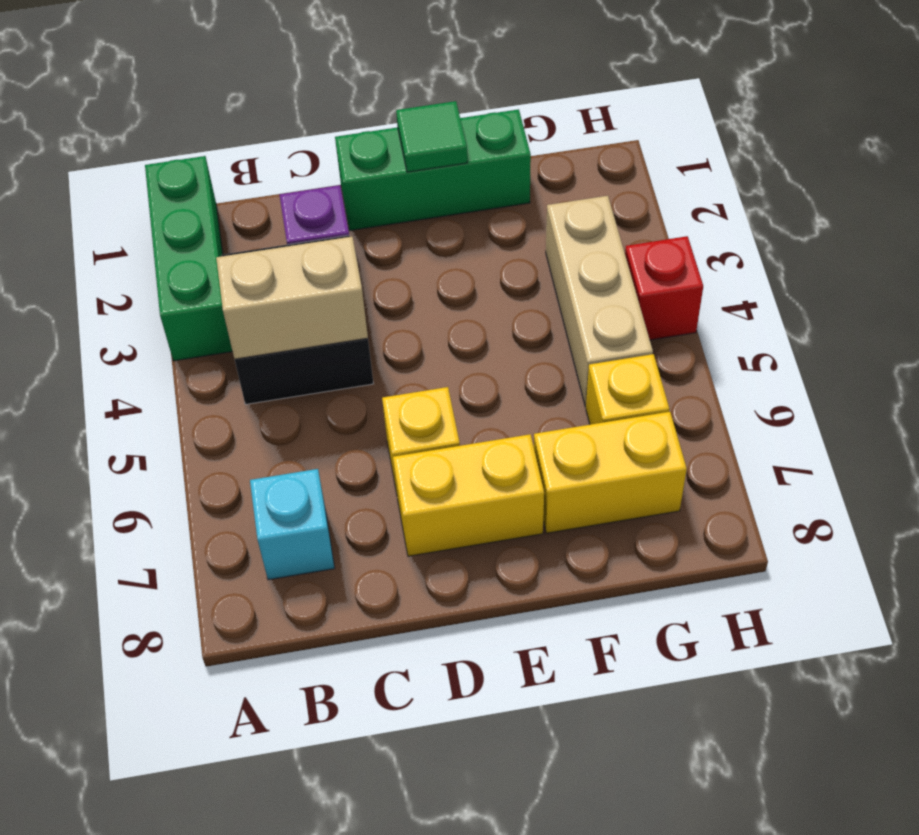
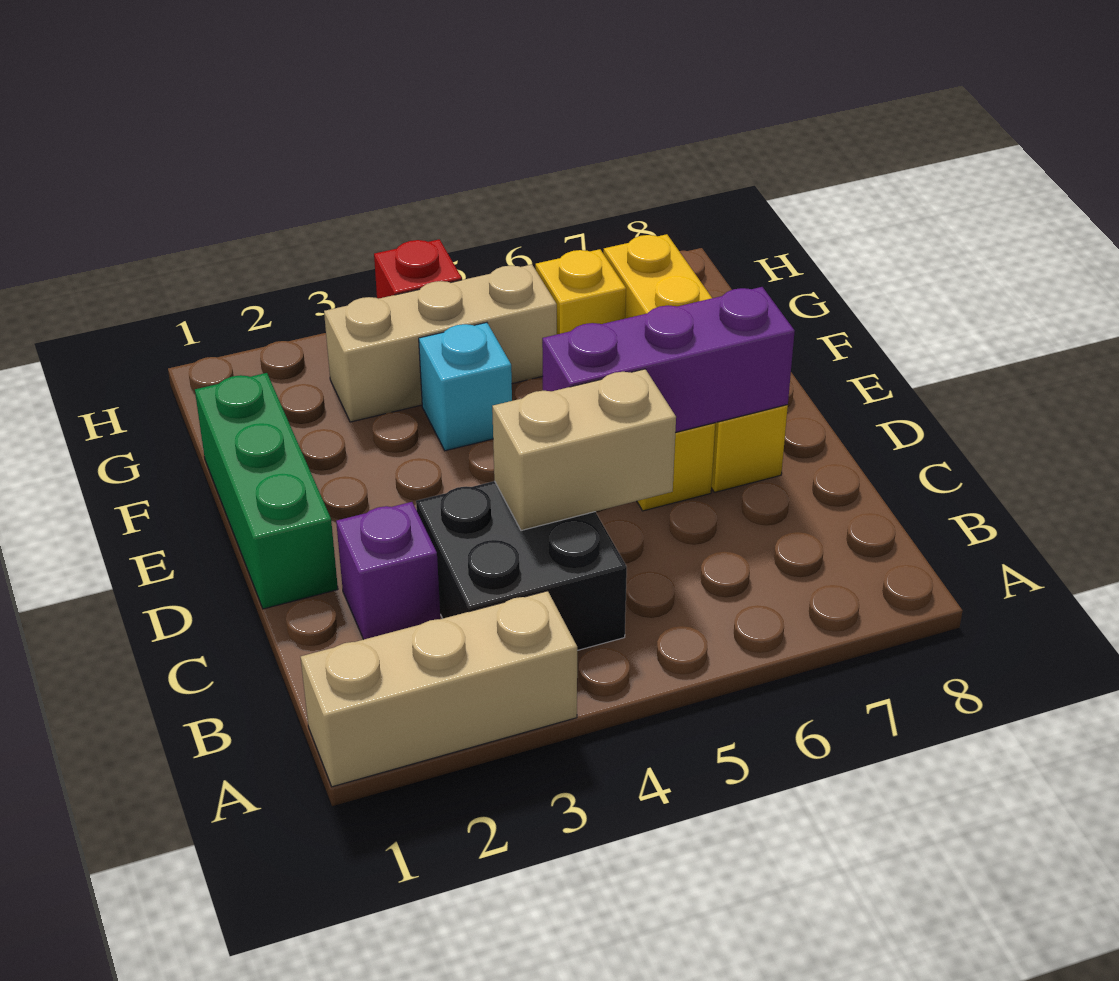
green brick A1:A3 level 1 -> tan brick A1:A3 level 1
tan brick B4:C4 level 2 -> tan brick C4:C5 level 2
cyan brick B7 level 1 -> cyan brick F4 level 1
none -> purple brick D5:D7 level 2
green tile E1 level 2 -> none

